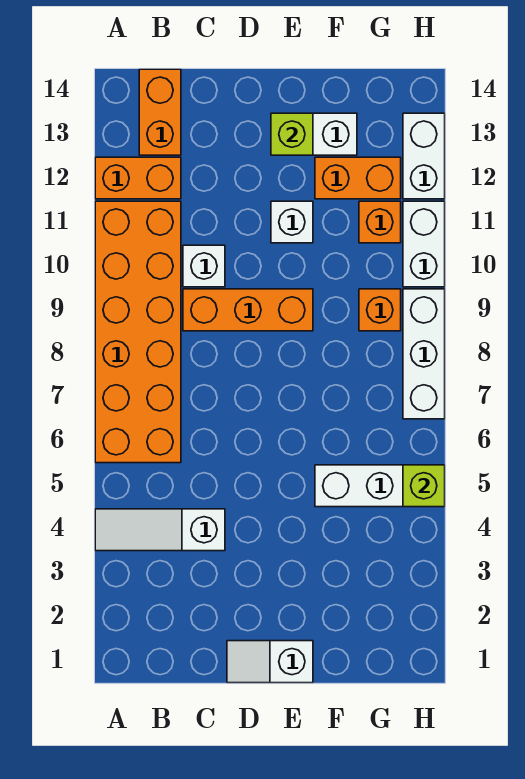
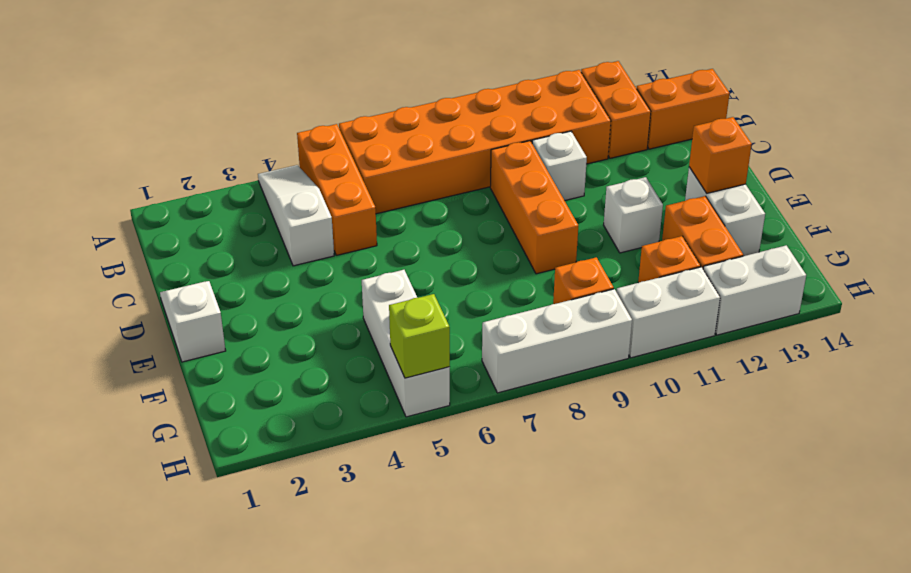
none -> orange brick A5:C5 level 1
lime brick E13 level 2 -> orange brick E13 level 2

